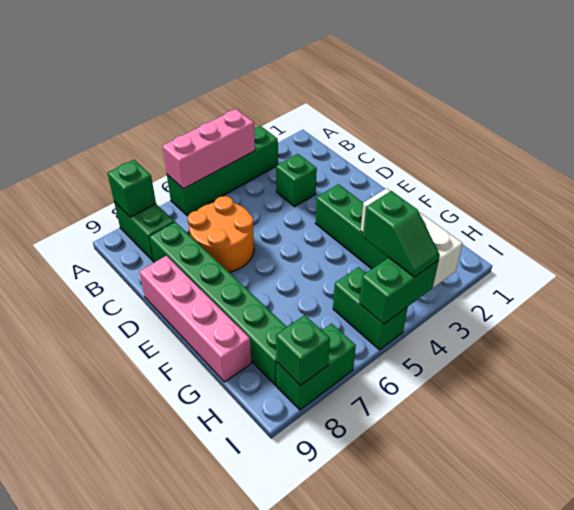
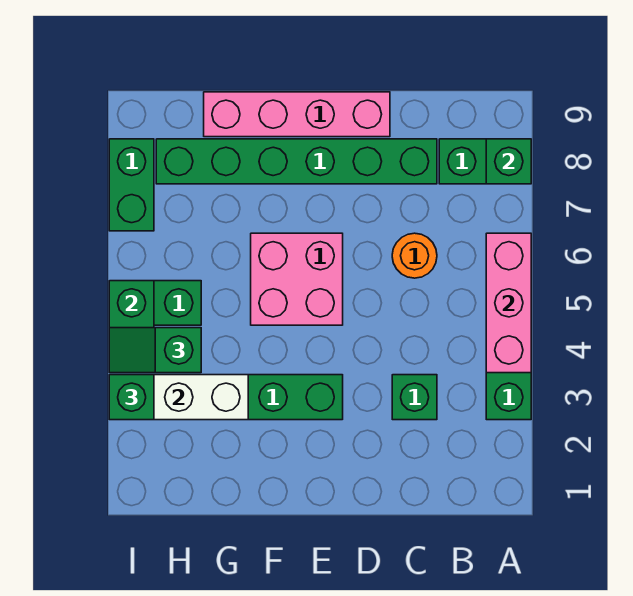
orange round brick C6:D7 level 1 -> orange round brick C6 level 1
none -> pink brick E5:F6 level 1
green brick I8 level 2 -> green brick I3 level 3

